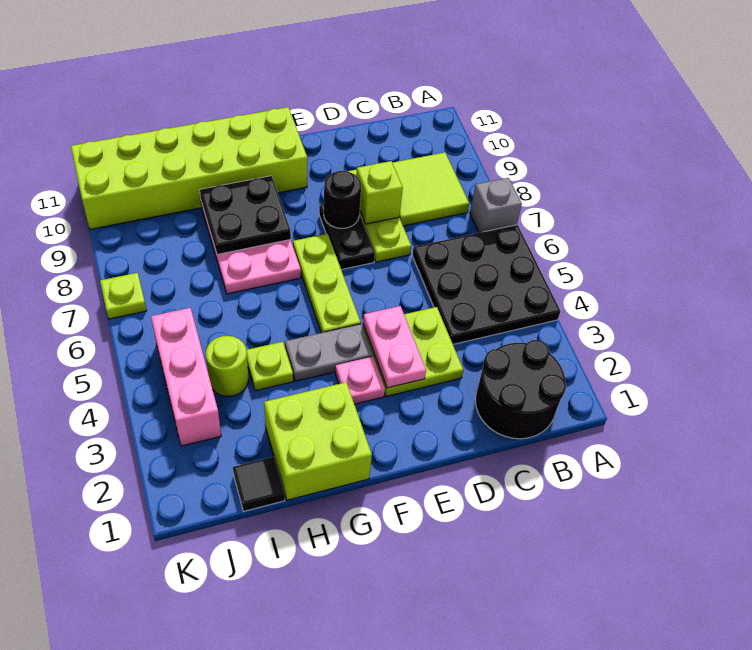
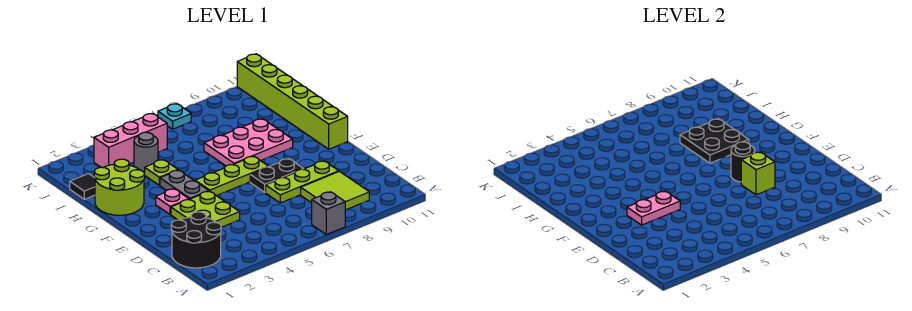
black plate A4:C6 level 1 -> none
lime brick F10:K11 level 1 -> lime brick F11:K11 level 1
lime brick G1:H2 level 1 -> lime round brick G1:H2 level 1
lime round brick I4 level 1 -> grey round brick I4 level 1
lime plate K7 level 1 -> cyan plate K7 level 1

